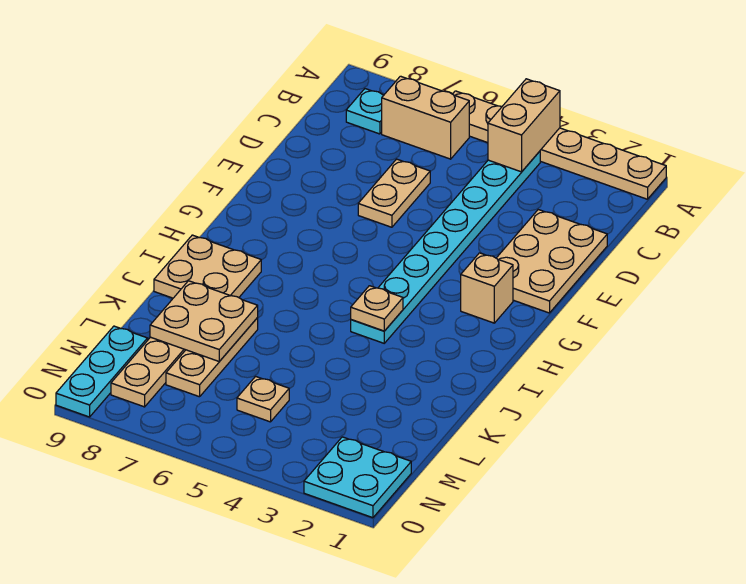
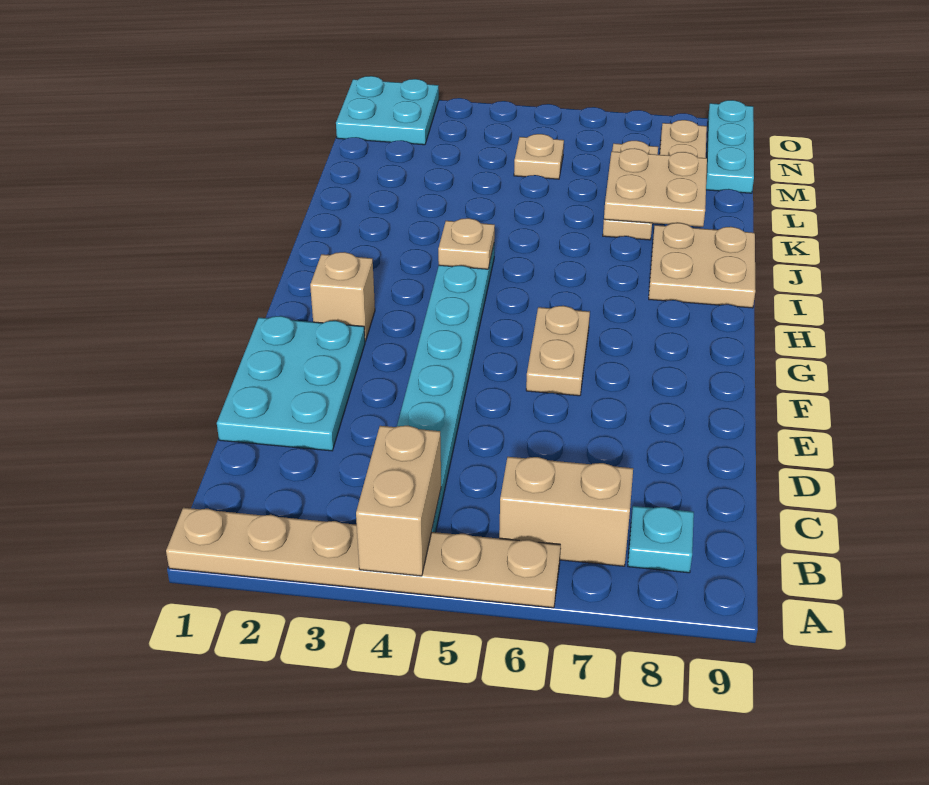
tan plate D1:F2 level 1 -> cyan plate D1:F2 level 1
tan plate D6:E6 level 1 -> tan plate F6:G6 level 1

